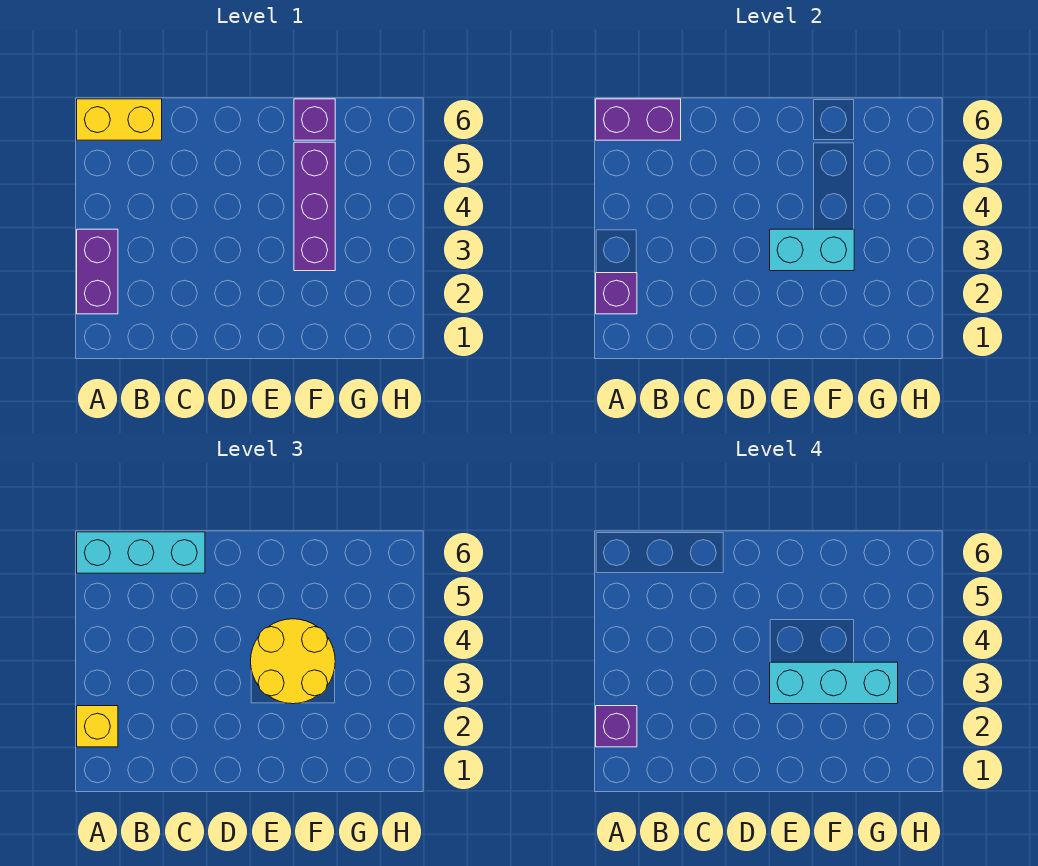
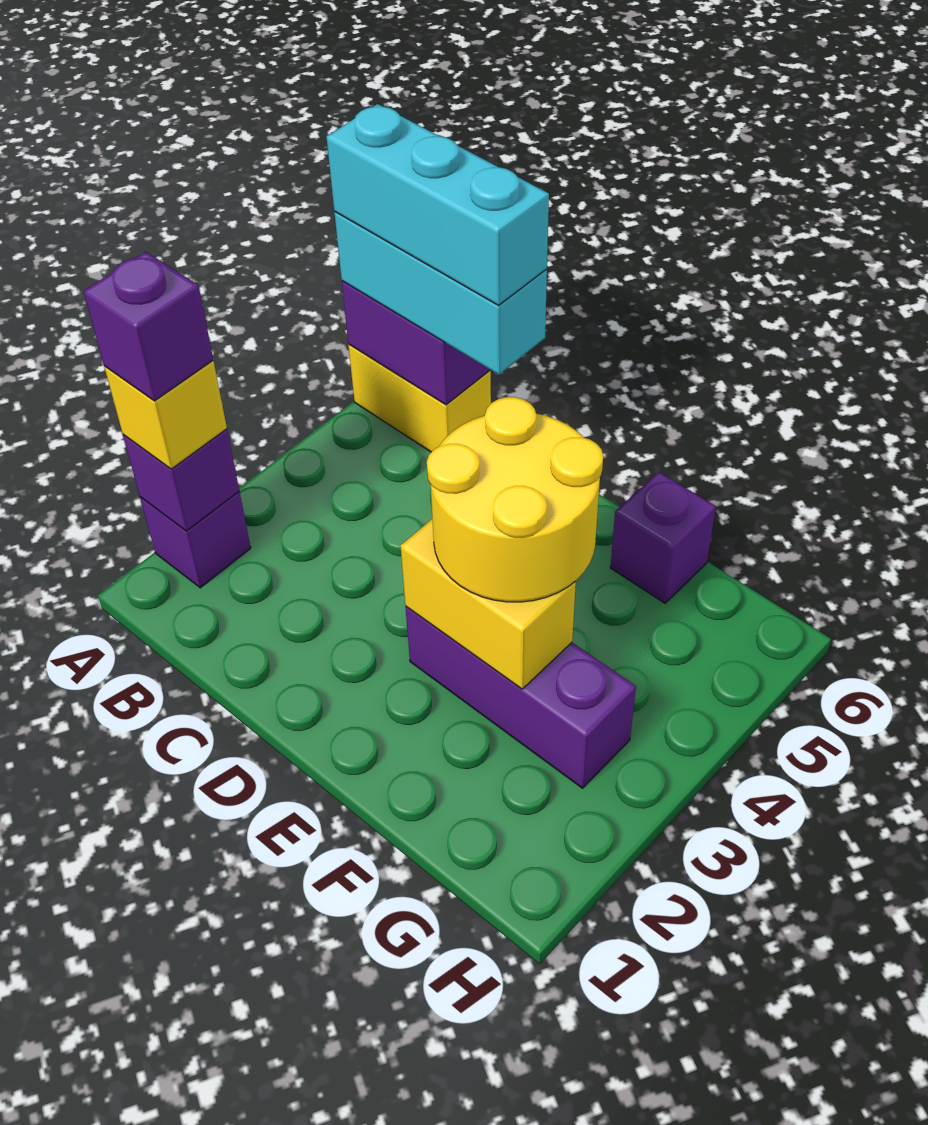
purple brick A2:A3 level 1 -> purple brick A2 level 1
cyan brick E3:F3 level 2 -> yellow brick E3:F3 level 2
cyan brick E3:G3 level 4 -> cyan brick A6:C6 level 4
purple brick F3:F5 level 1 -> purple brick E3:G3 level 1

